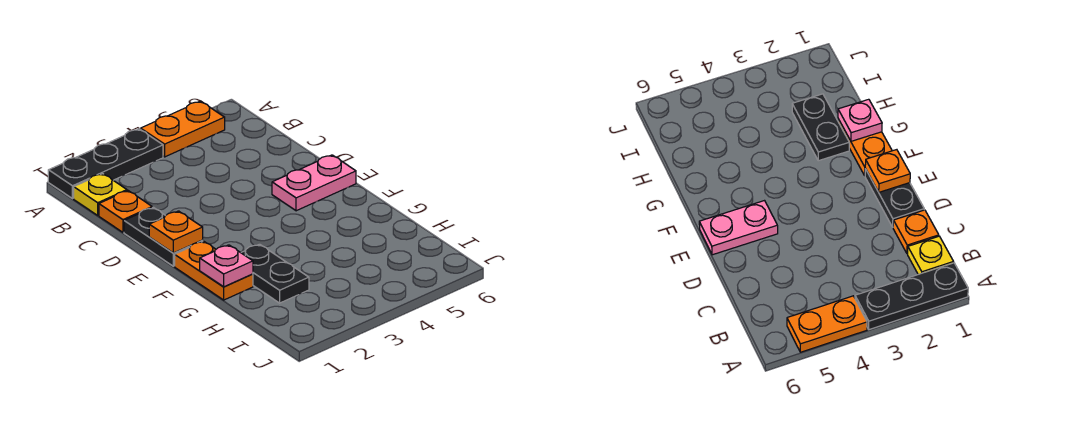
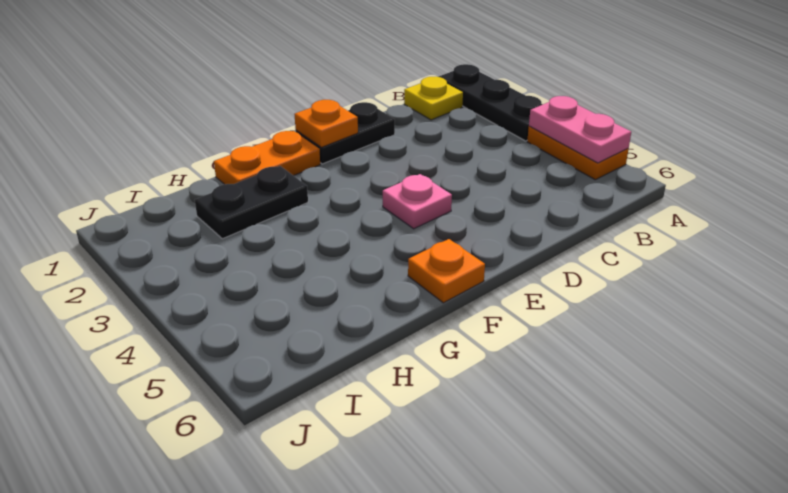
orange plate C1 level 1 -> orange plate F6 level 1
pink plate E5:E6 level 1 -> pink plate A4:A5 level 2
pink plate G1 level 2 -> pink plate E4 level 1

